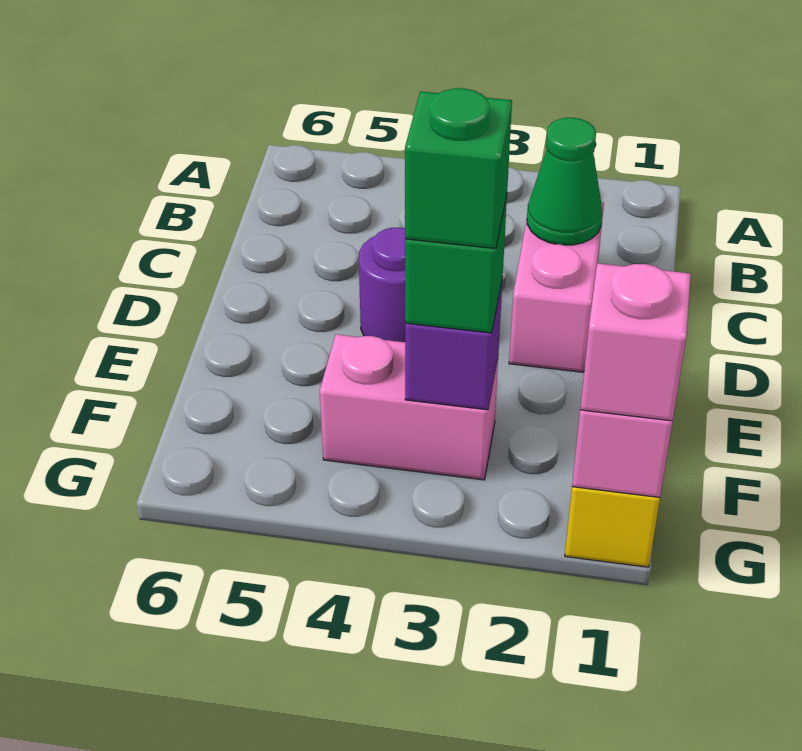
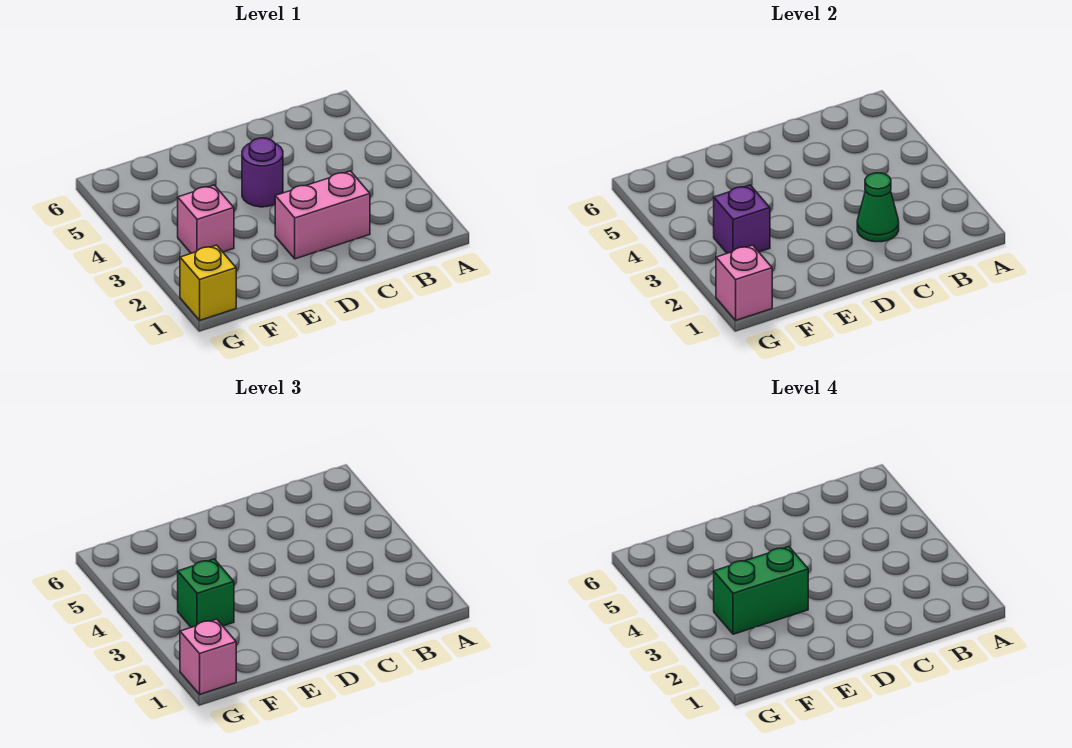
pink brick F3:F4 level 1 -> pink brick F3 level 1
green brick F3 level 4 -> green brick E3:F3 level 4

